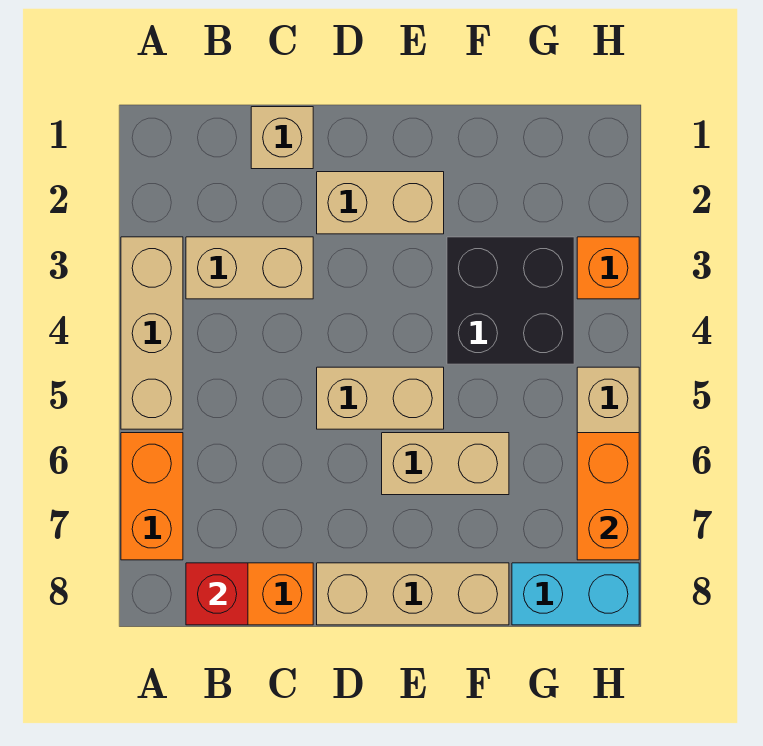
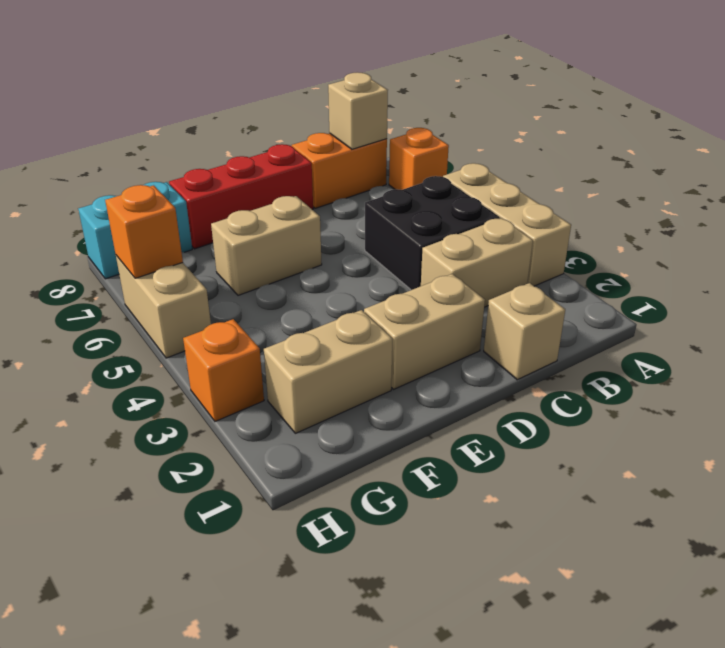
orange brick A6:A7 level 1 -> orange brick A7 level 1
red brick B8 level 2 -> tan brick B8 level 2
tan brick D5:E5 level 1 -> tan brick F2:G2 level 1
tan brick D8:F8 level 1 -> red brick D8:F8 level 1
black brick F3:G4 level 1 -> black brick B4:C5 level 1
orange brick H6:H7 level 2 -> orange brick H6 level 2

